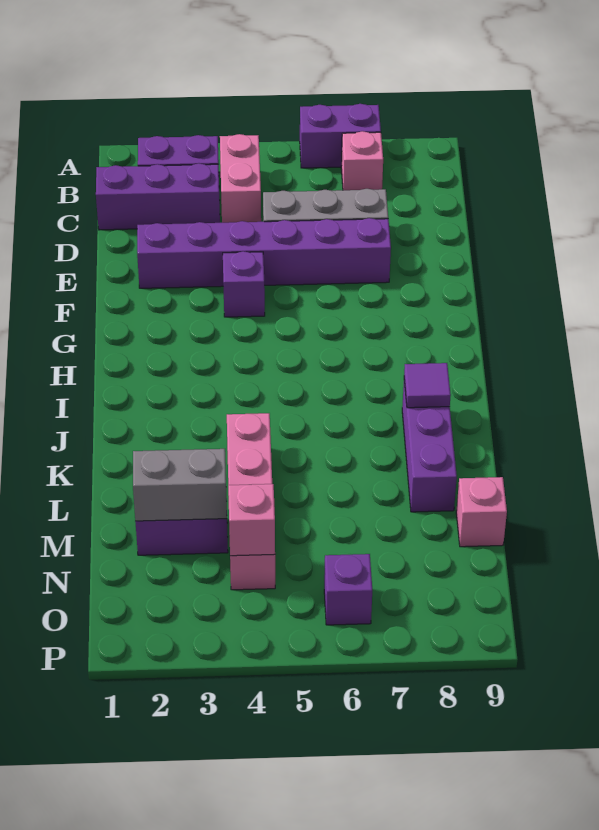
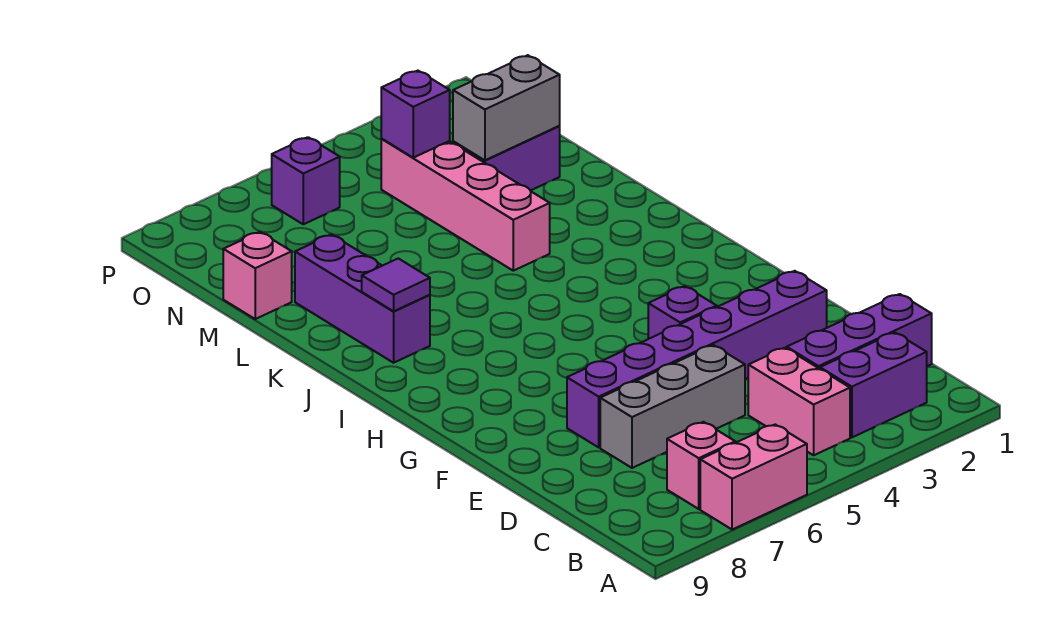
purple brick A6:A7 level 1 -> pink brick A6:A7 level 1
pink brick N4 level 2 -> purple brick N4 level 2

